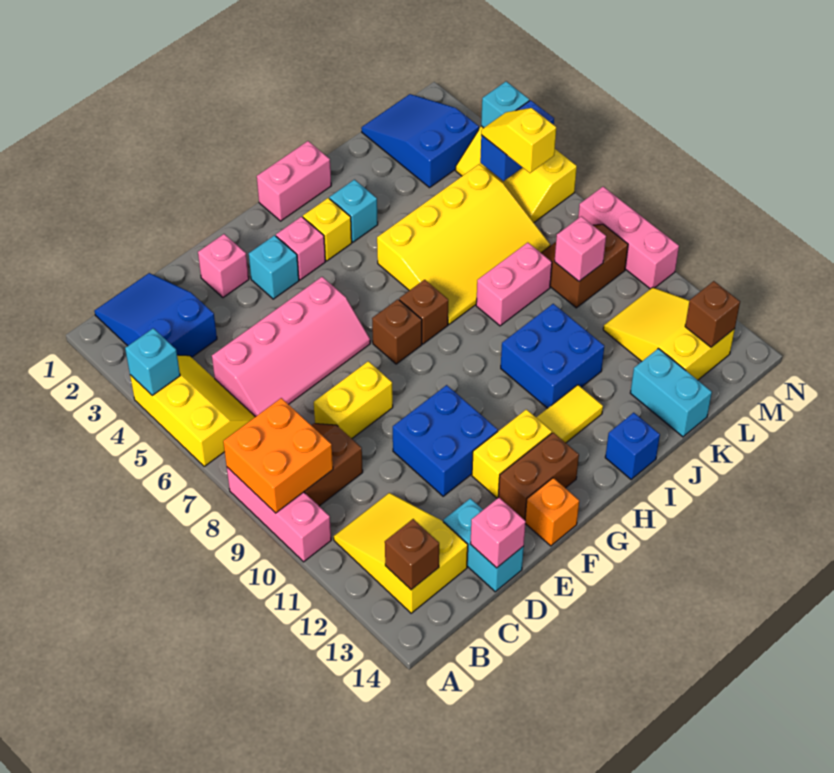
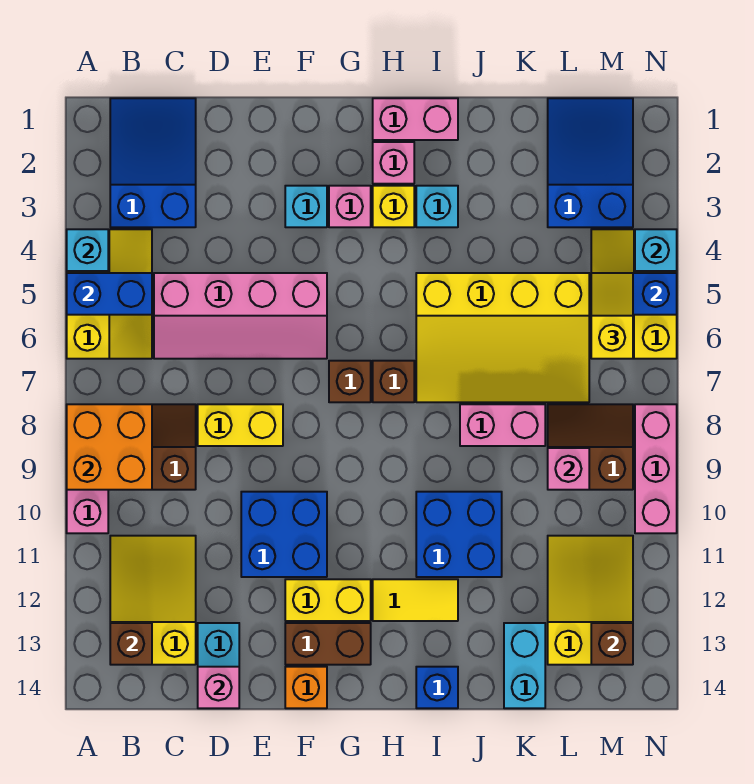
none -> blue brick A5:B5 level 2
pink brick E2 level 1 -> pink brick H2 level 1

